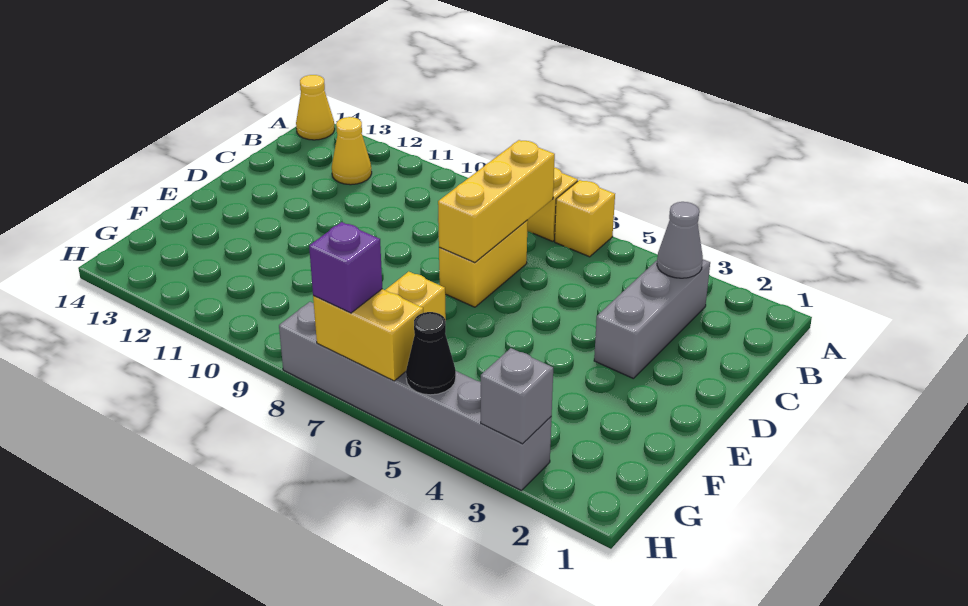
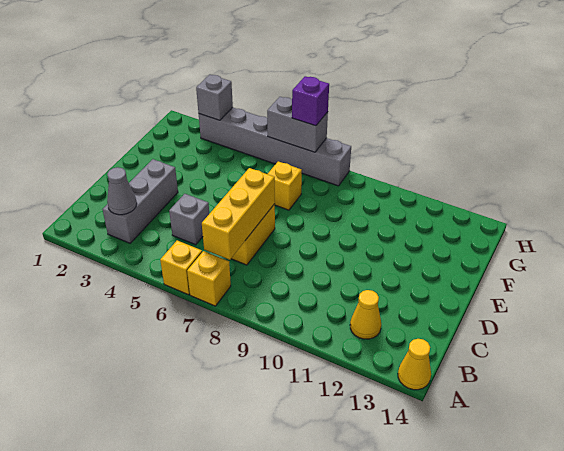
none -> grey brick C5 level 1
black cone H5 level 2 -> none
yellow brick H6:H7 level 2 -> grey brick H6:H7 level 2

